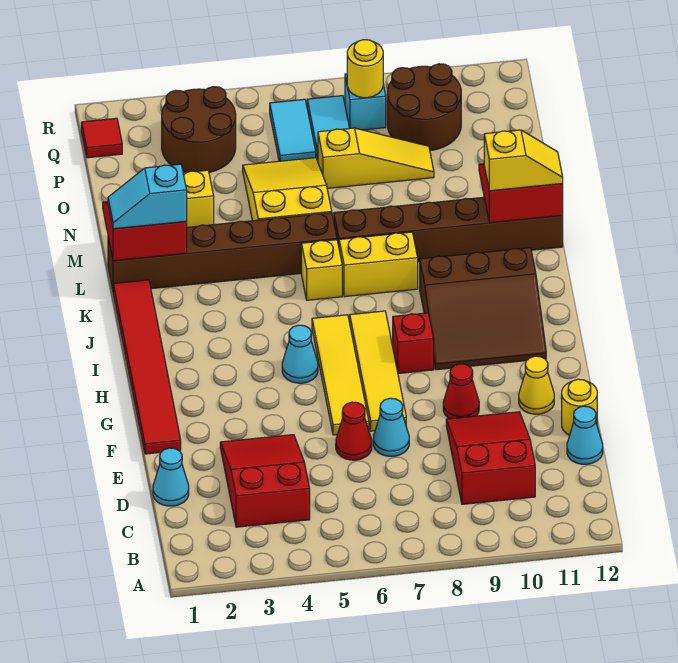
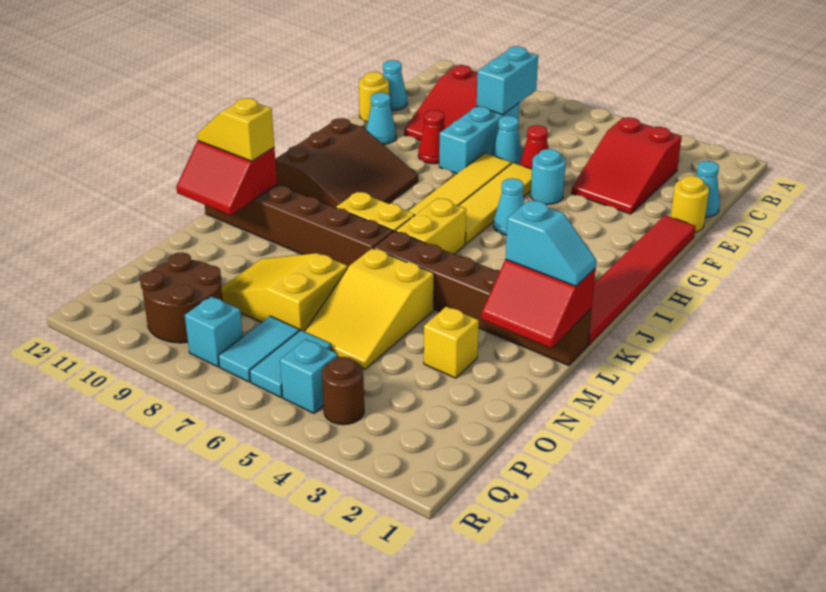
none -> cyan brick C8:D8 level 2
none -> cyan brick D8:F8 level 1
none -> cyan round brick F5 level 1
yellow cone F11 level 1 -> cyan cone F11 level 1
red brick H8 level 1 -> none
brown slope H9:J11 level 1 top J -> brown slope H9:J11 level 1 top 11
yellow brick K6 level 1 -> yellow brick J6:K6 level 1
yellow slope O7:O9 level 1 top 7 -> yellow slope N7:O9 level 1 top 7
brown round brick P3:Q4 level 1 -> brown round brick Q4 level 1
red tile Q1 level 1 -> none
none -> cyan brick Q5 level 1
yellow round brick Q8 level 2 -> yellow round brick E1 level 1

